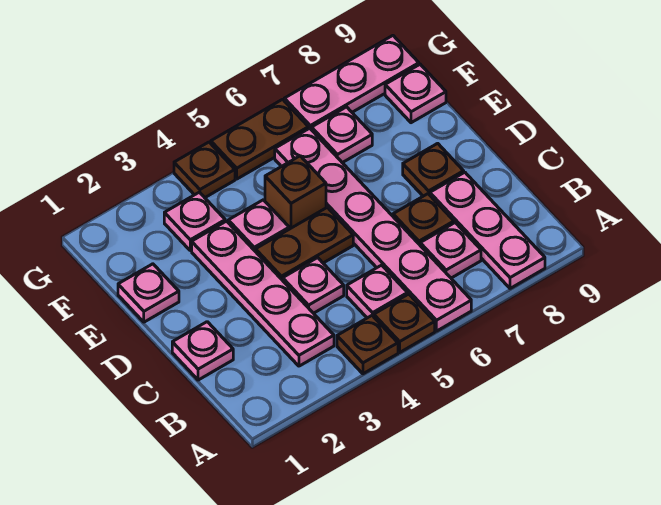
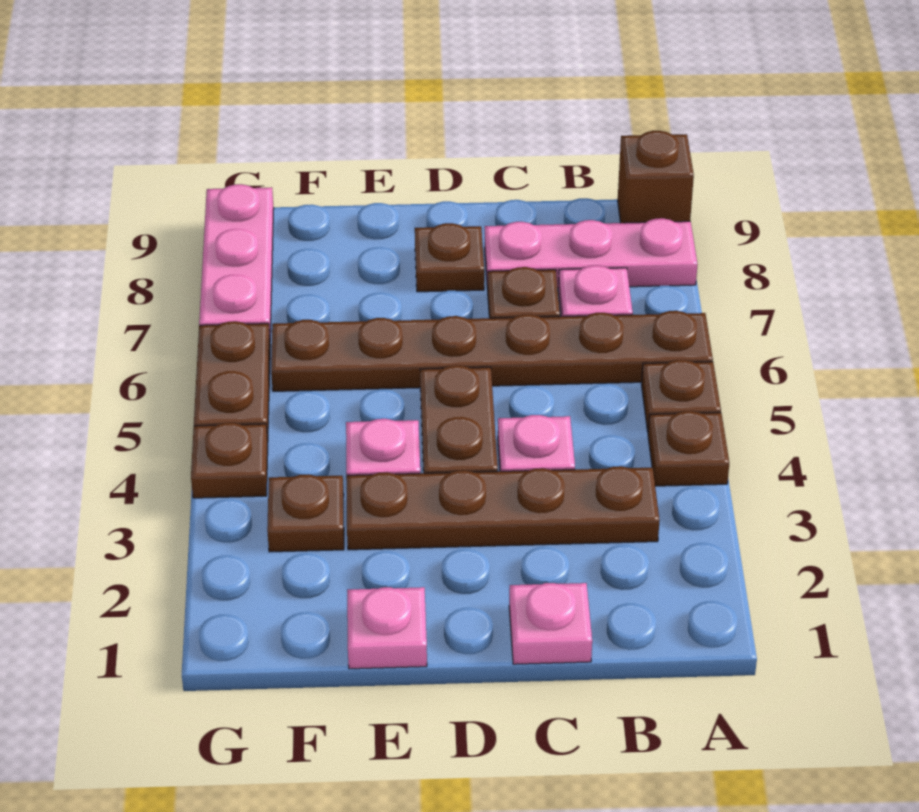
pink plate A6:F6 level 1 -> brown plate A6:F6 level 1
pink plate B3:E3 level 1 -> brown plate B3:E3 level 1
pink plate B5 level 1 -> none
brown brick E5 level 1 -> brown brick A9 level 1
pink plate F3 level 1 -> brown plate F3 level 1
pink plate F7 level 1 -> none
pink plate F9 level 1 -> none

